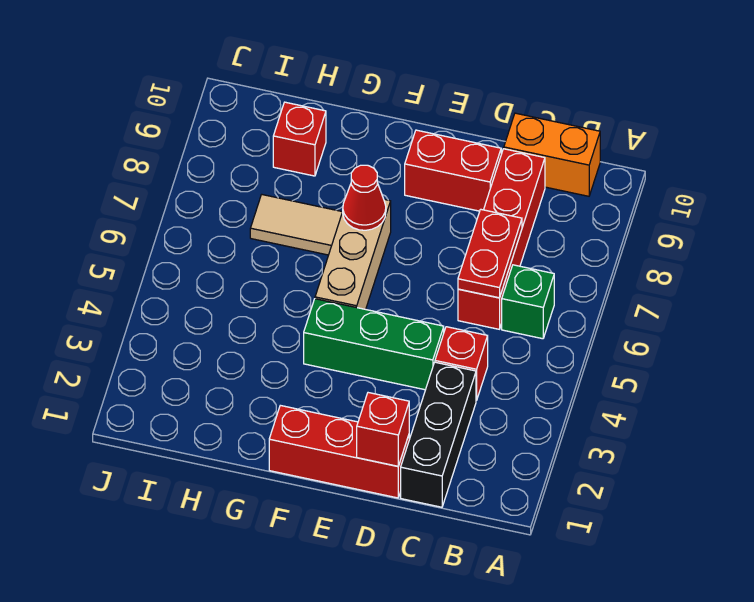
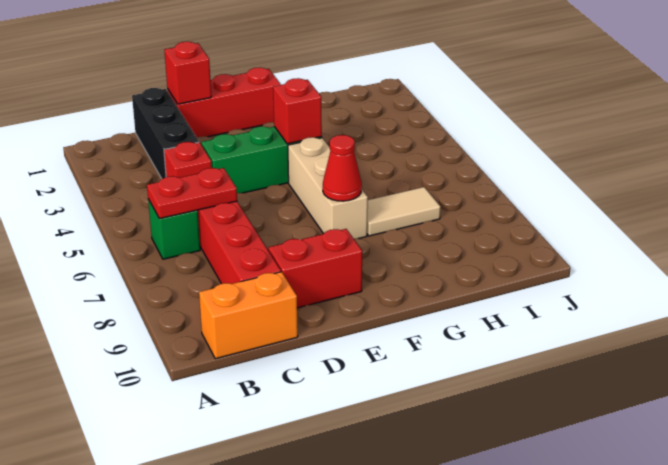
red plate C6:C7 level 2 -> red plate B6:C6 level 2
red brick H9 level 1 -> red brick F4 level 2

